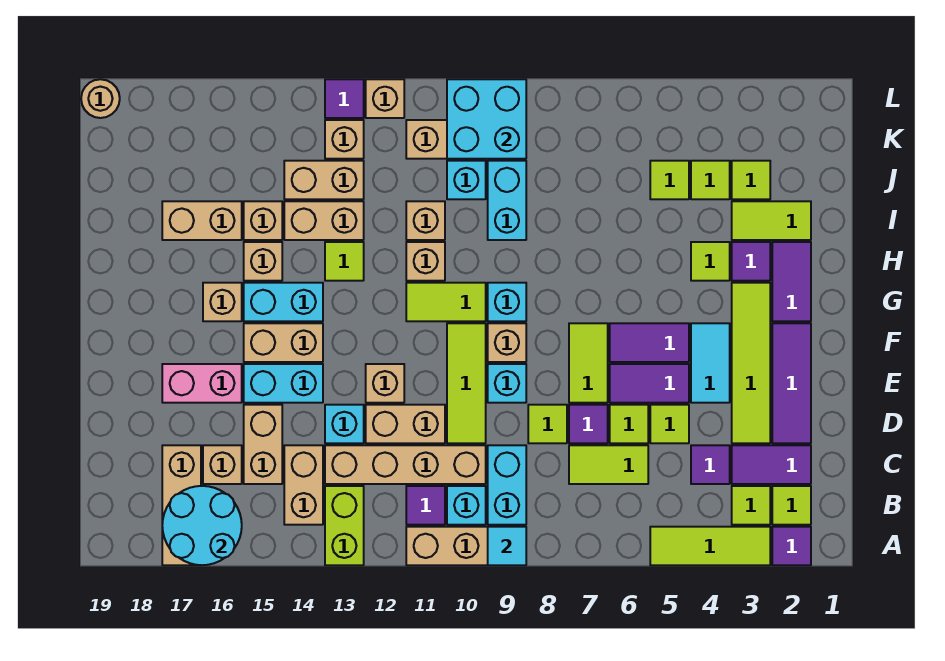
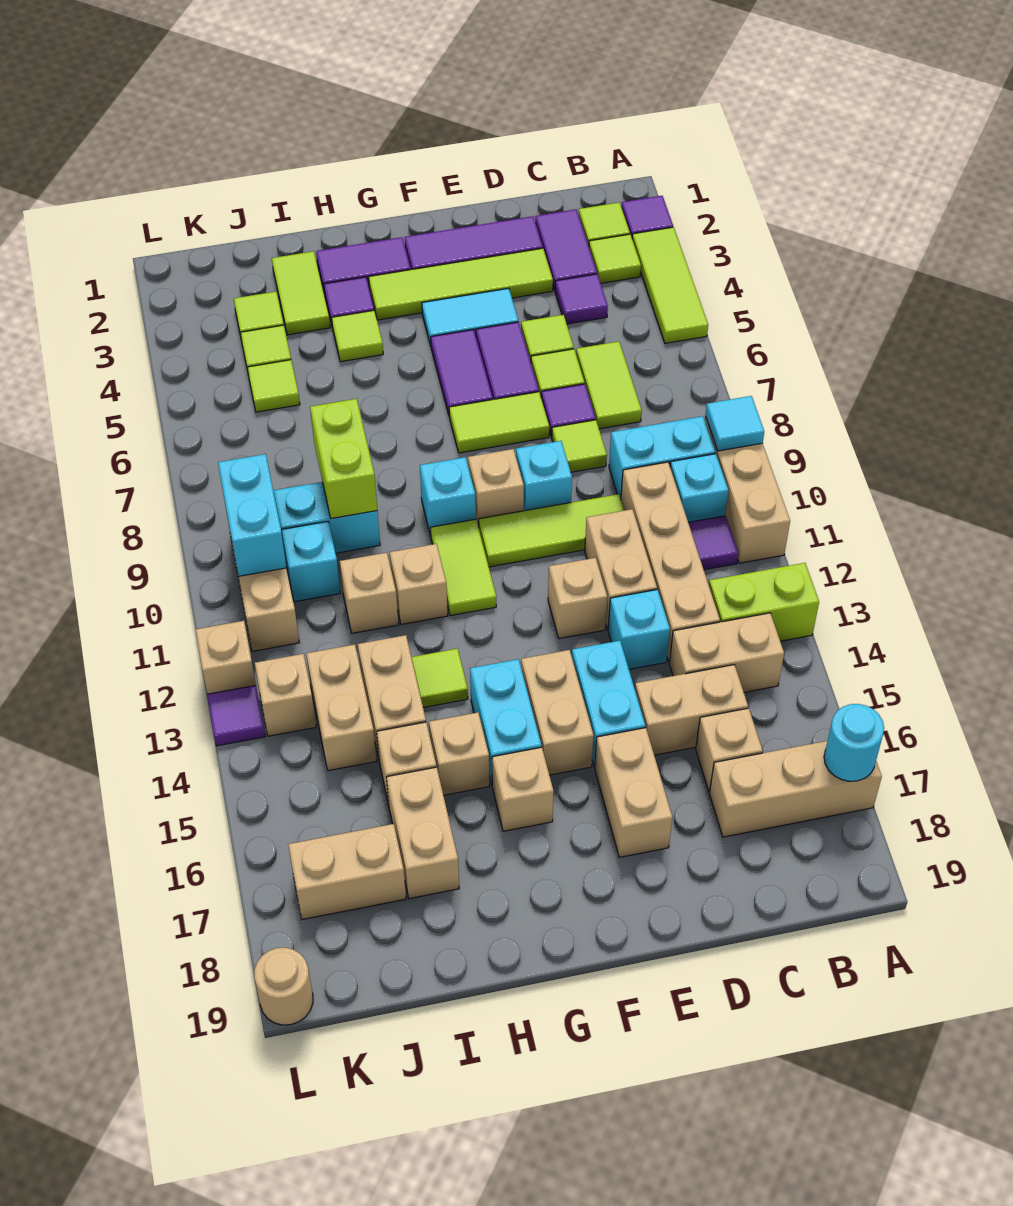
cyan round brick A16:B17 level 2 -> cyan round brick A17 level 2
pink brick E16:E17 level 1 -> tan brick E16:E17 level 1
none -> lime brick I8:I9 level 2
none -> tan brick J17:K17 level 1
cyan brick K9:L10 level 2 -> cyan brick K9:K10 level 2

